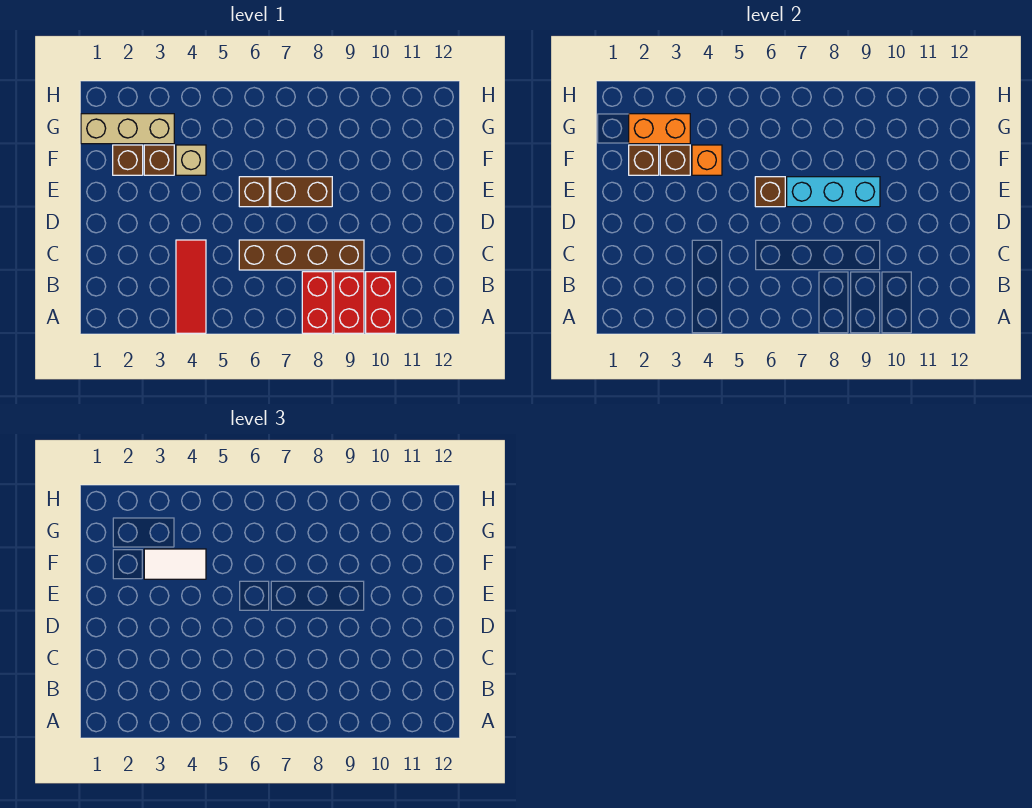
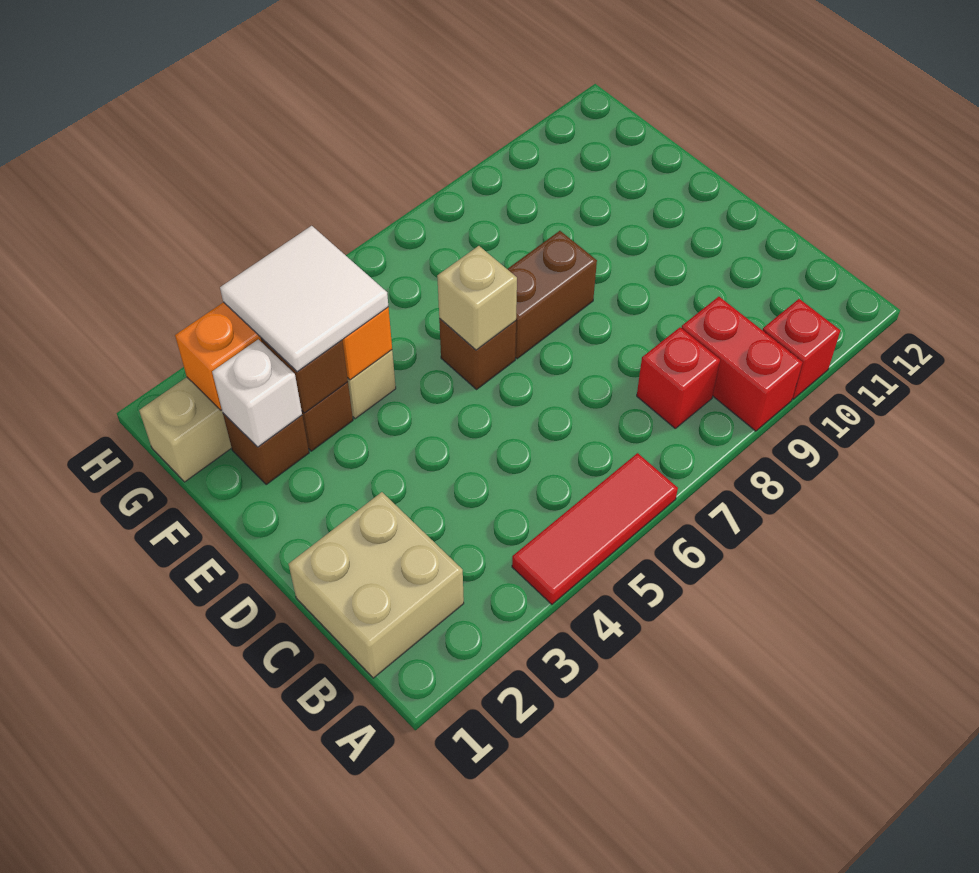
red tile A4:C4 level 1 -> red tile A4:A6 level 1
red brick A8:B8 level 1 -> red brick B8 level 1
red brick A10:B10 level 1 -> red brick A10 level 1
none -> tan brick B1:C2 level 1
brown brick C6:C9 level 1 -> none
brown brick E6 level 2 -> tan brick E6 level 2
cyan brick E7:E9 level 2 -> none
brown brick F2 level 2 -> white brick F2 level 2
white tile F3:F4 level 3 -> white tile F3:G4 level 3

